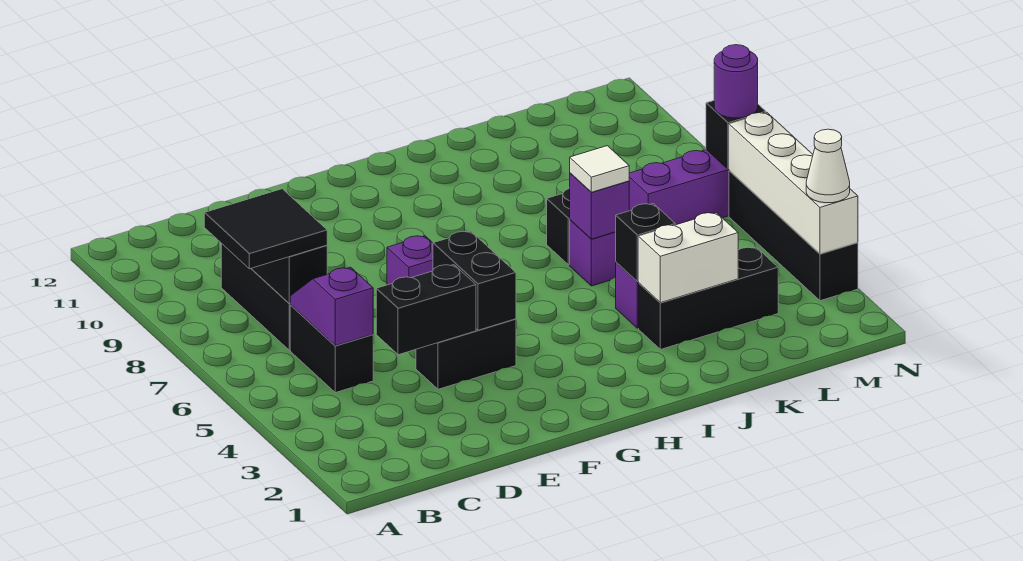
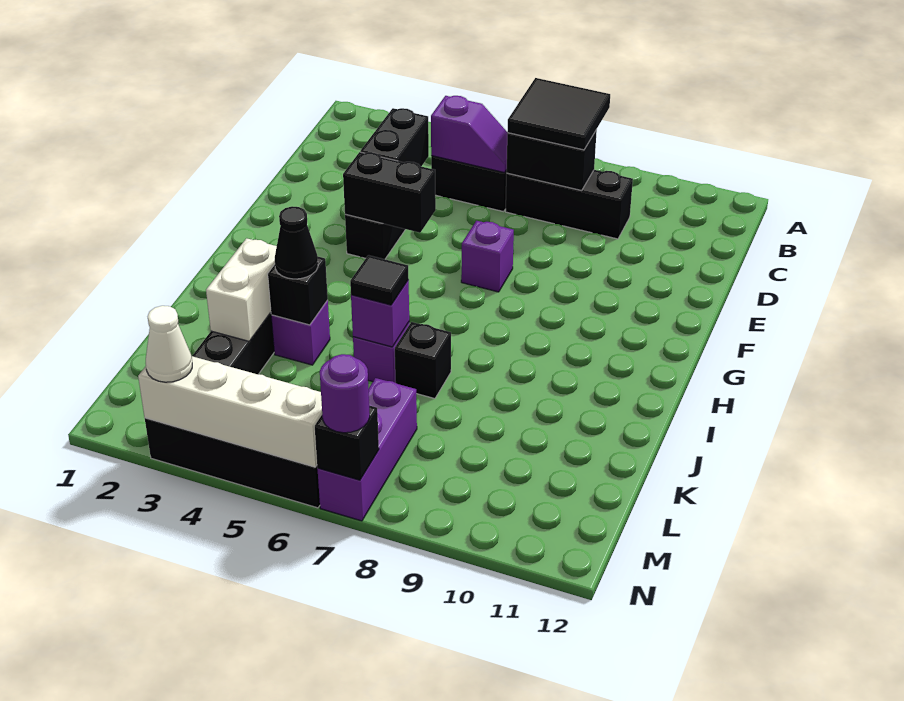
none -> black cone J4 level 3
white tile J6 level 3 -> black tile J6 level 3

